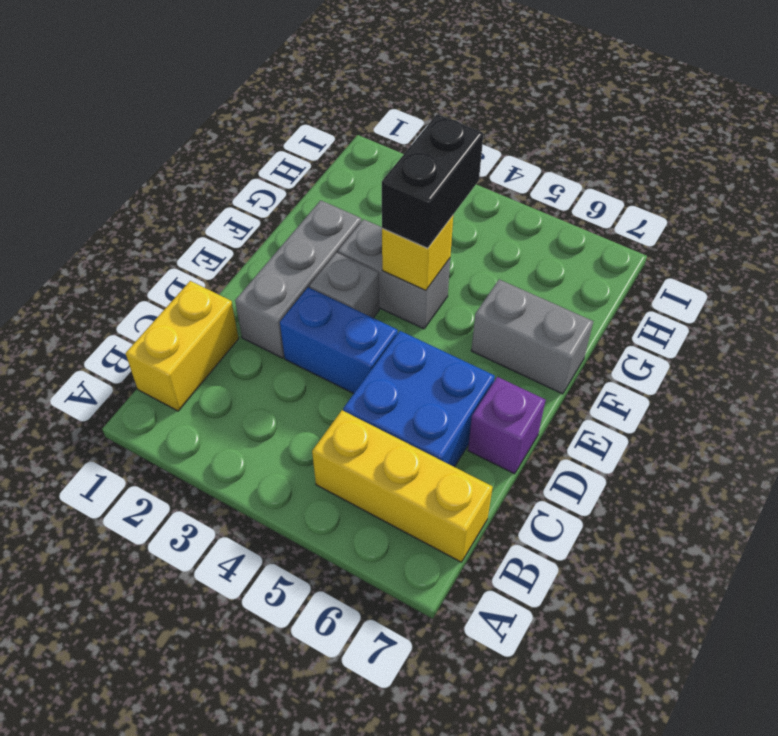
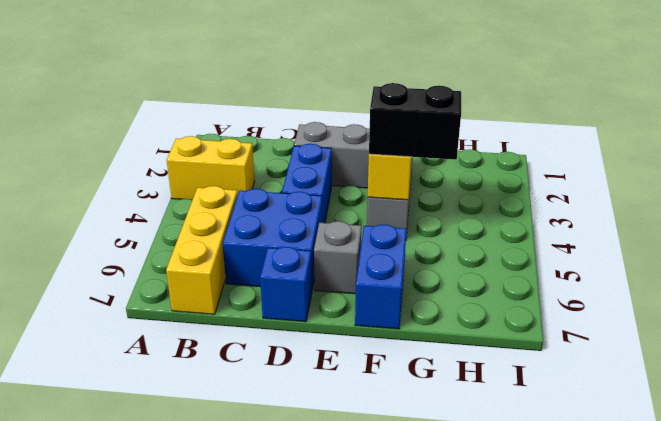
yellow brick B1:C1 level 1 -> yellow brick A3:B3 level 1
purple brick D7 level 1 -> blue brick D7 level 1
grey brick E3 level 1 -> grey brick E6 level 1
grey brick F6:F7 level 1 -> blue brick F6:F7 level 1

